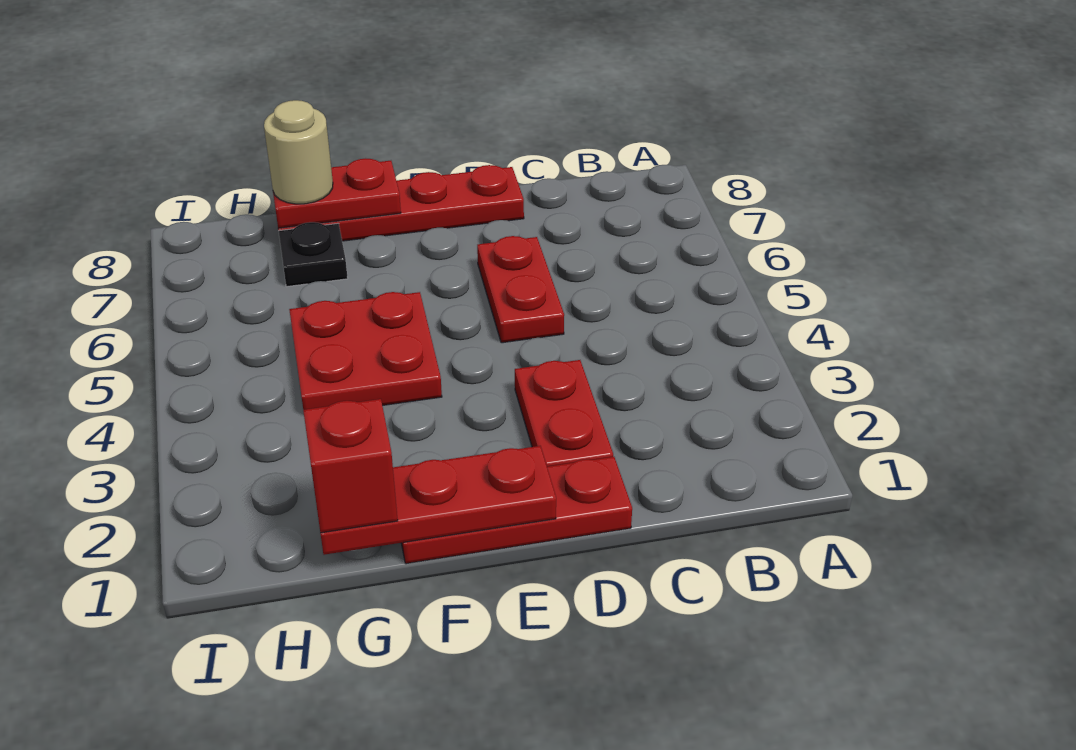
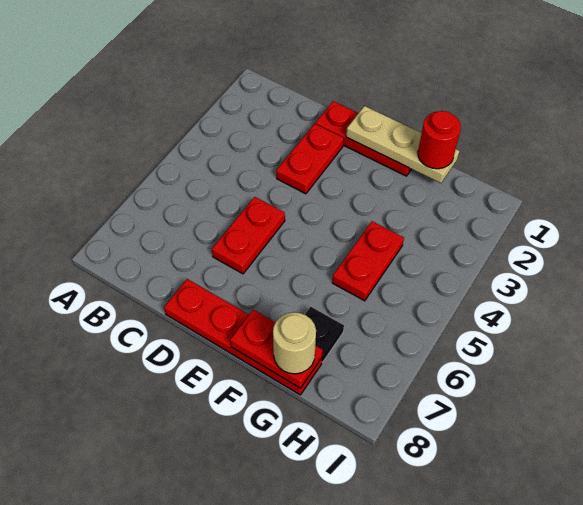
red plate E1:G1 level 2 -> tan plate E1:G1 level 2
red plate F4:G5 level 1 -> red plate G4:G5 level 1
red brick G1 level 3 -> red round brick G1 level 3

